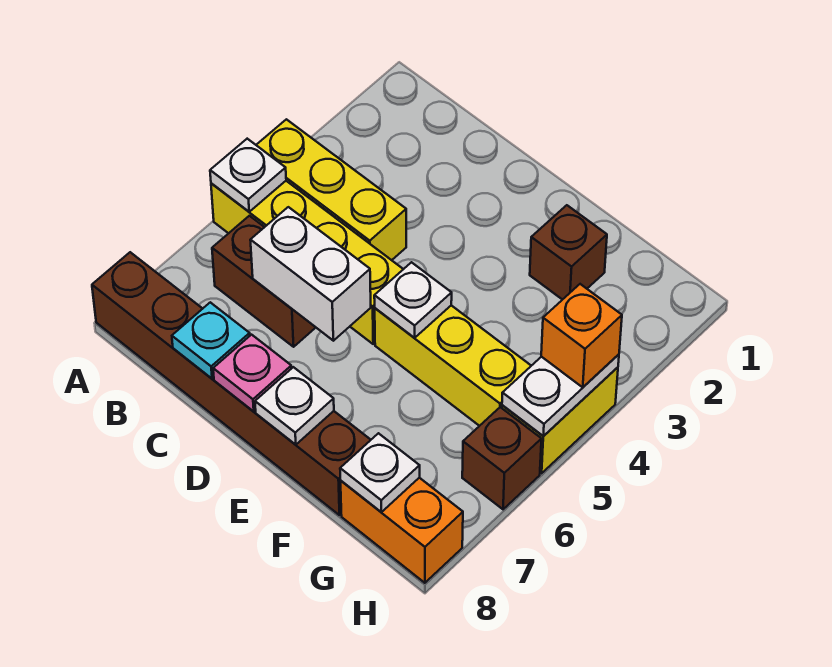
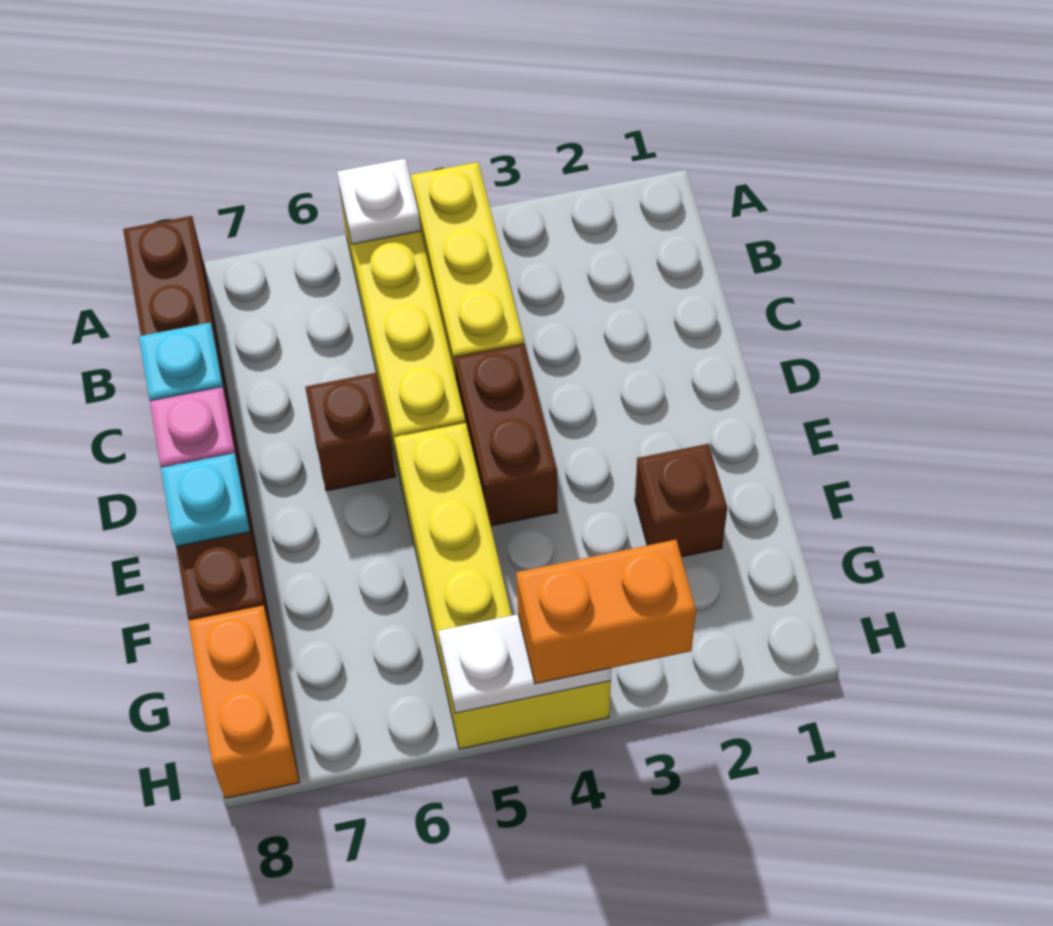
brown brick B6:C6 level 1 -> brown brick D4:E4 level 1
white brick C6:D6 level 2 -> none
white plate E5 level 2 -> none
white plate E8 level 2 -> cyan plate E8 level 2
white plate G8 level 2 -> none
orange brick H4 level 3 -> orange brick H3:H4 level 3
brown brick H6 level 1 -> brown brick D6 level 1

